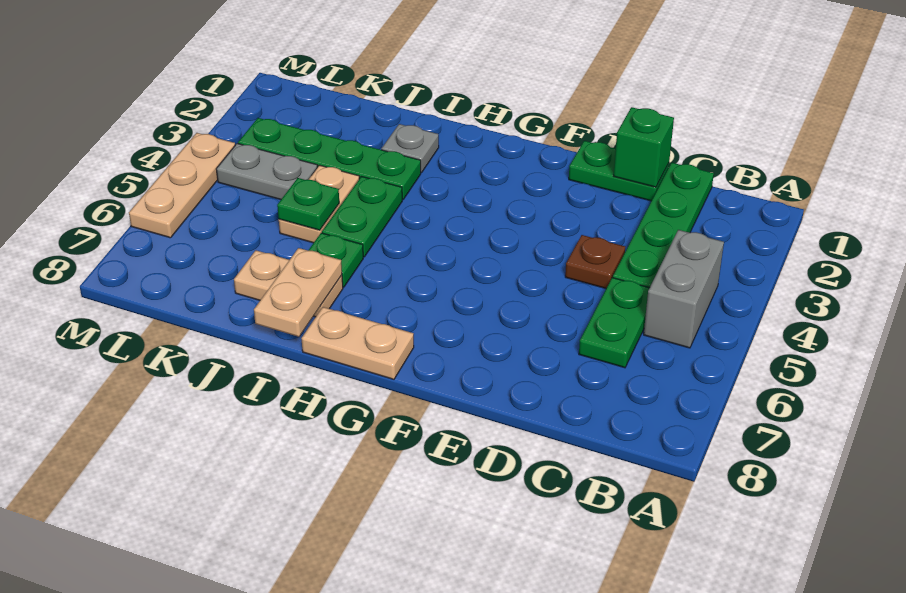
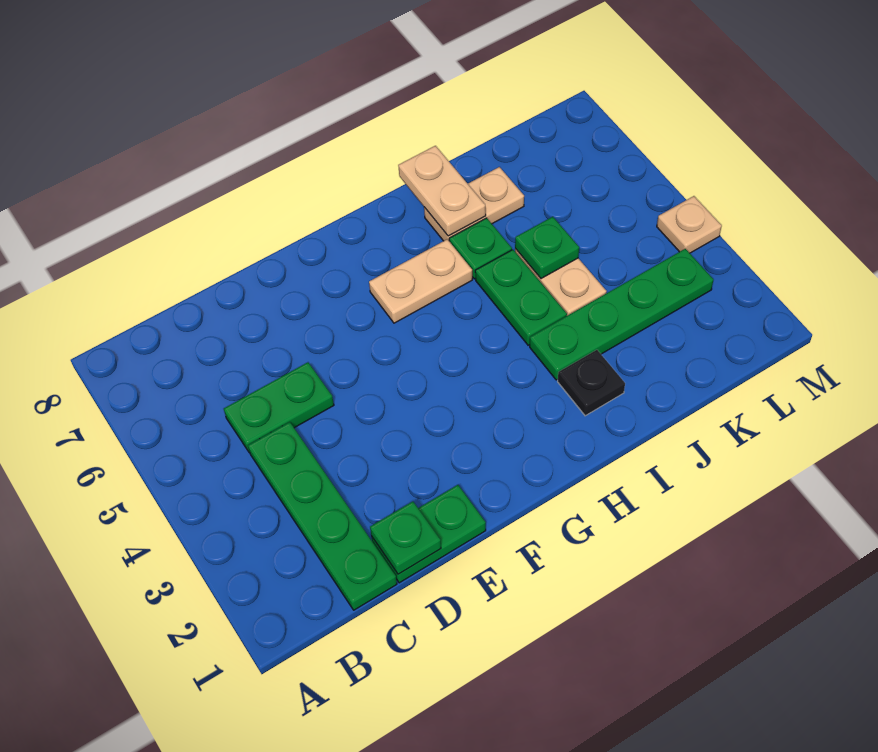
grey brick B4:B5 level 1 -> none
green plate C5:C6 level 1 -> green plate C5:D5 level 1
green brick D1 level 2 -> green plate D1 level 2
brown plate D4 level 1 -> none
tan plate G8:H8 level 1 -> tan plate G6:H6 level 1
grey plate I2 level 1 -> black plate I2 level 1
grey plate K4:L4 level 1 -> none
tan plate M4:M6 level 1 -> tan plate M4 level 1

